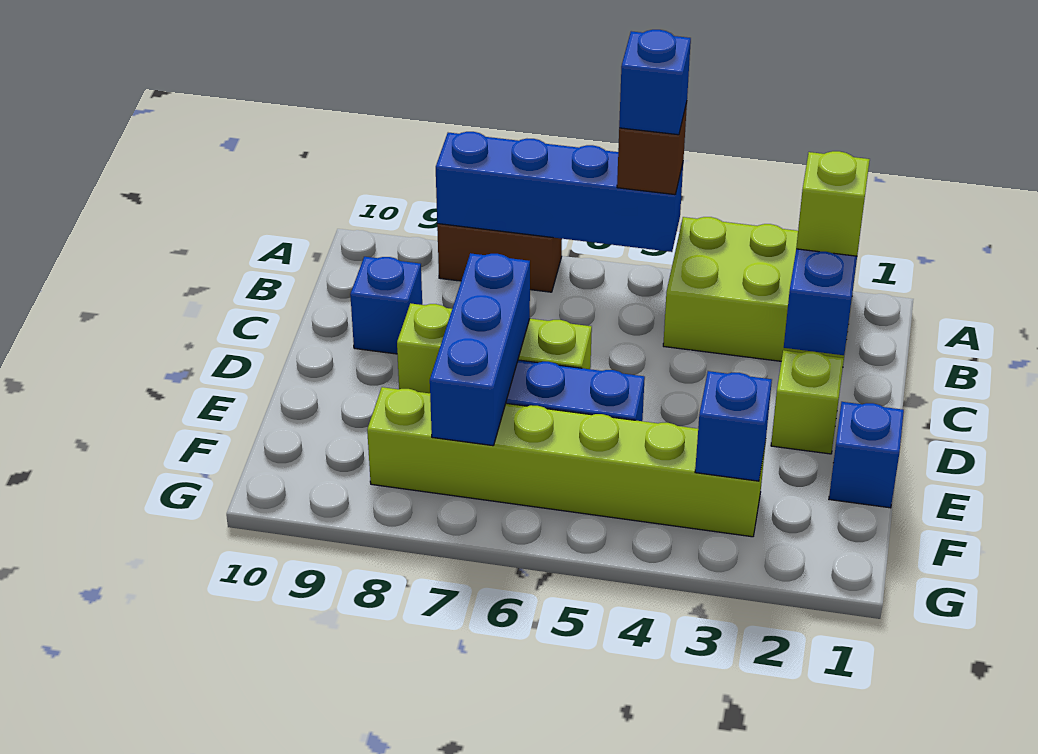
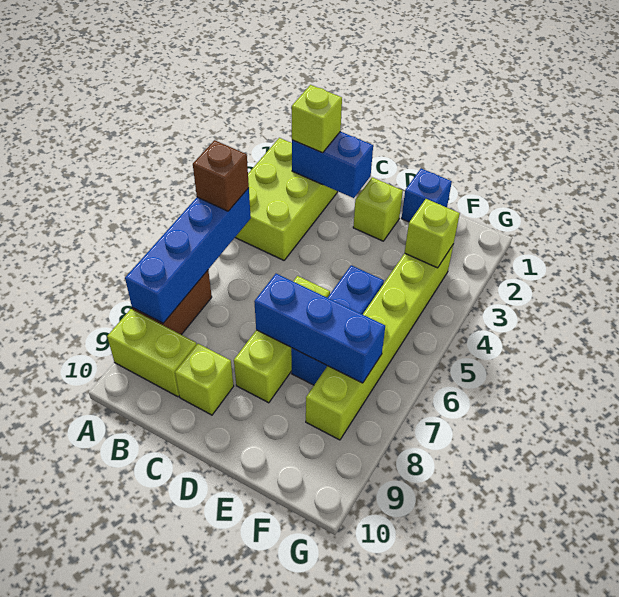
blue brick A5 level 4 -> none
none -> lime brick A9:B9 level 1
blue brick C9 level 1 -> lime brick C9 level 1
blue brick F3 level 2 -> lime brick F3 level 2

